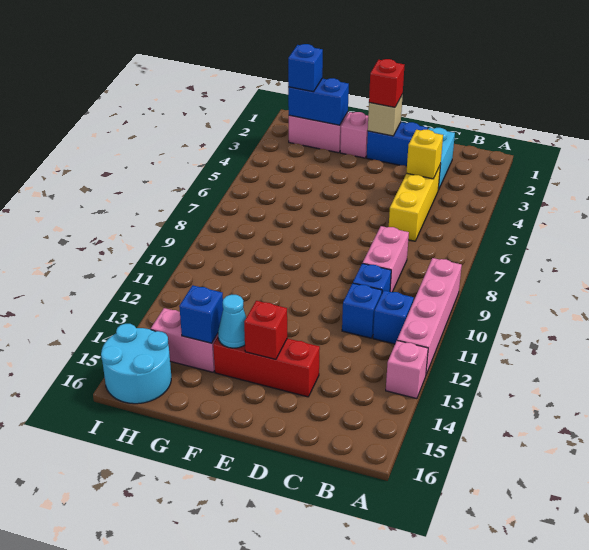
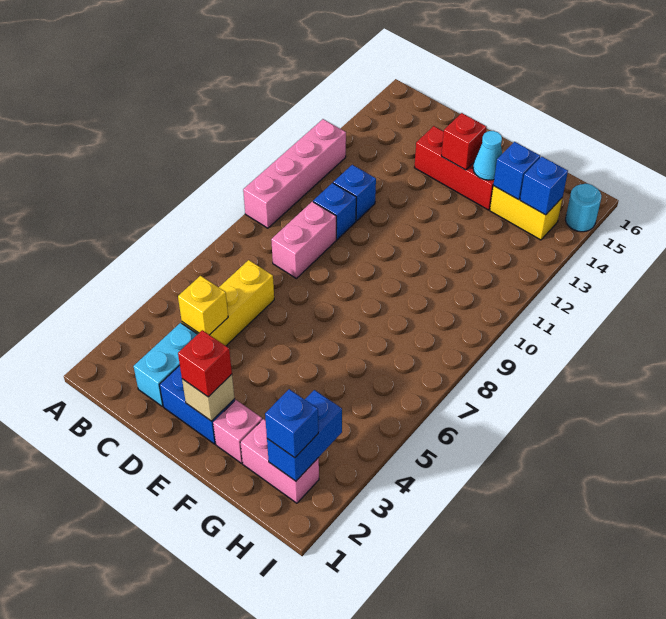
pink brick A13 level 1 -> none
blue brick B11 level 1 -> blue brick H14 level 2
blue brick G2:H2 level 2 -> blue brick H2:H3 level 2
pink brick G14:H14 level 1 -> yellow brick G14:H14 level 1
cyan round brick H15:I16 level 1 -> cyan round brick I15 level 1

